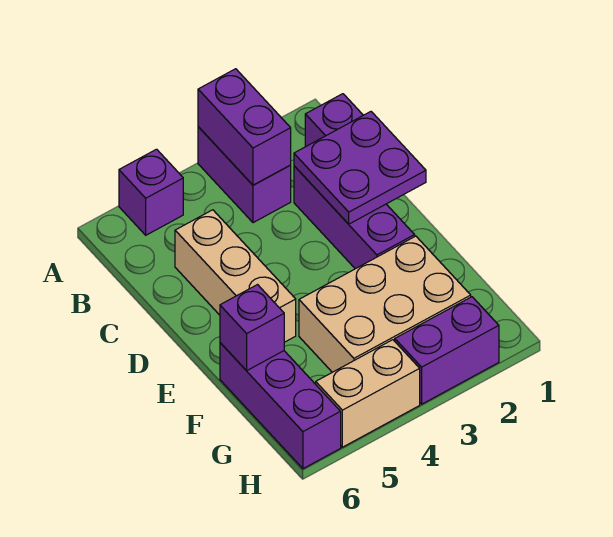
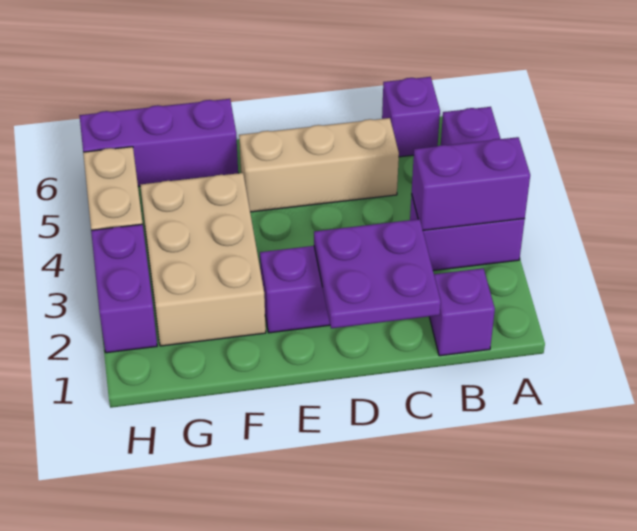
purple brick F6 level 2 -> purple brick B6 level 1

